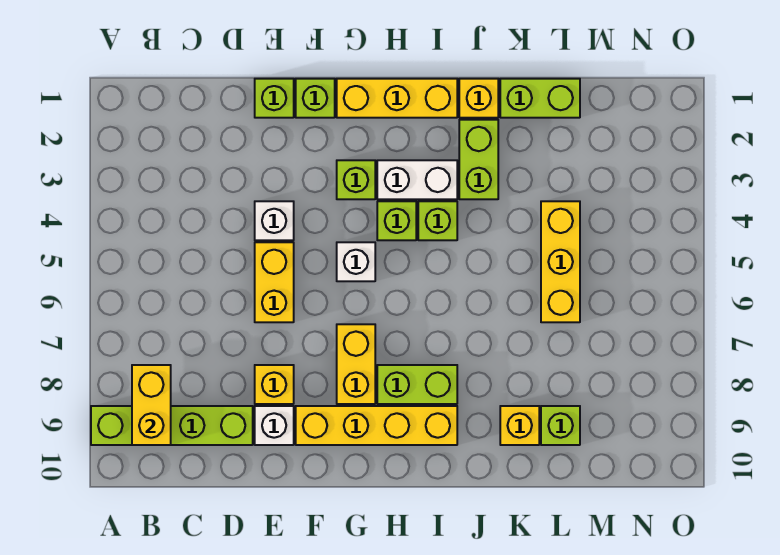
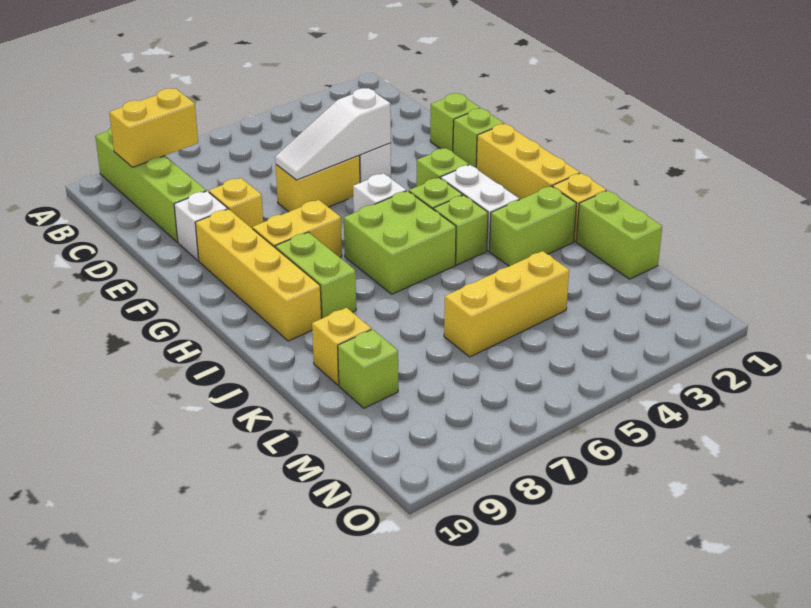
none -> white slope E4:E6 level 2 top 4
none -> lime brick H5:I6 level 1

